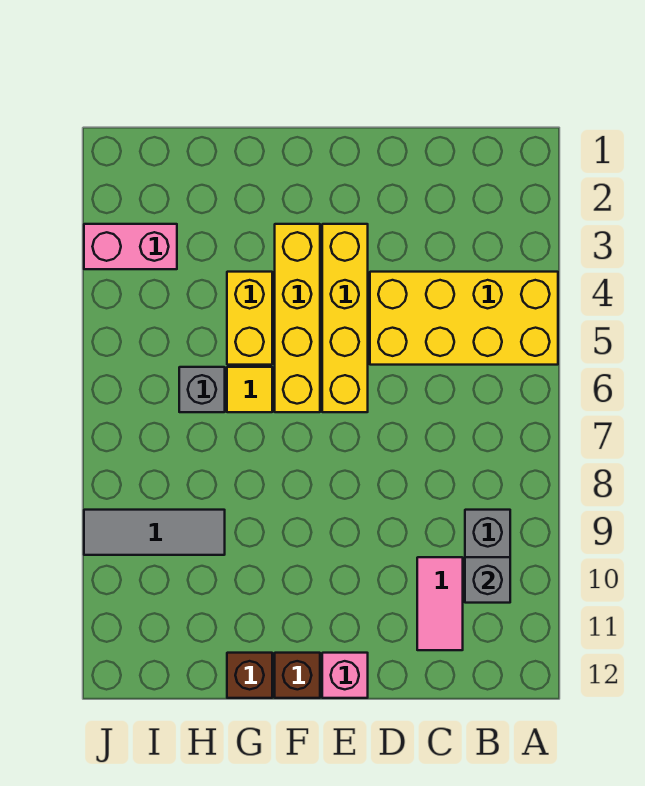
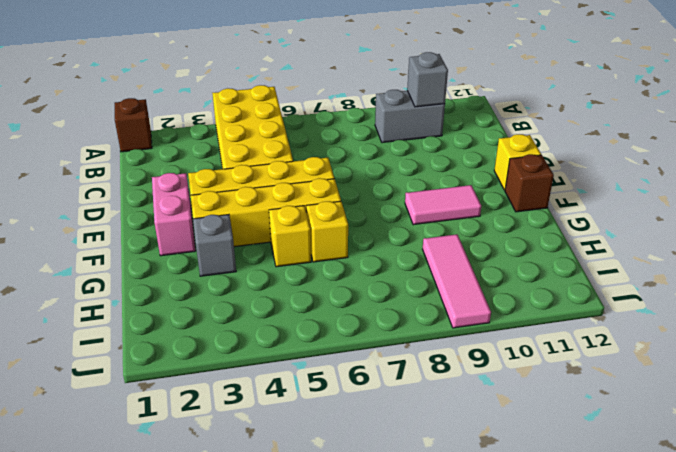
pink tile C10:C11 level 1 -> pink tile F9:F10 level 1
pink brick E12 level 1 -> yellow brick E12 level 1
yellow brick G4:G5 level 1 -> yellow brick G5 level 1
yellow tile G6 level 1 -> yellow brick G6 level 1
brown brick G12 level 1 -> brown brick A1 level 1
grey brick H6 level 1 -> grey brick G3 level 1
grey tile H9:J9 level 1 -> pink tile H9:J9 level 1
pink brick I3:J3 level 1 -> pink brick E2:F2 level 1

